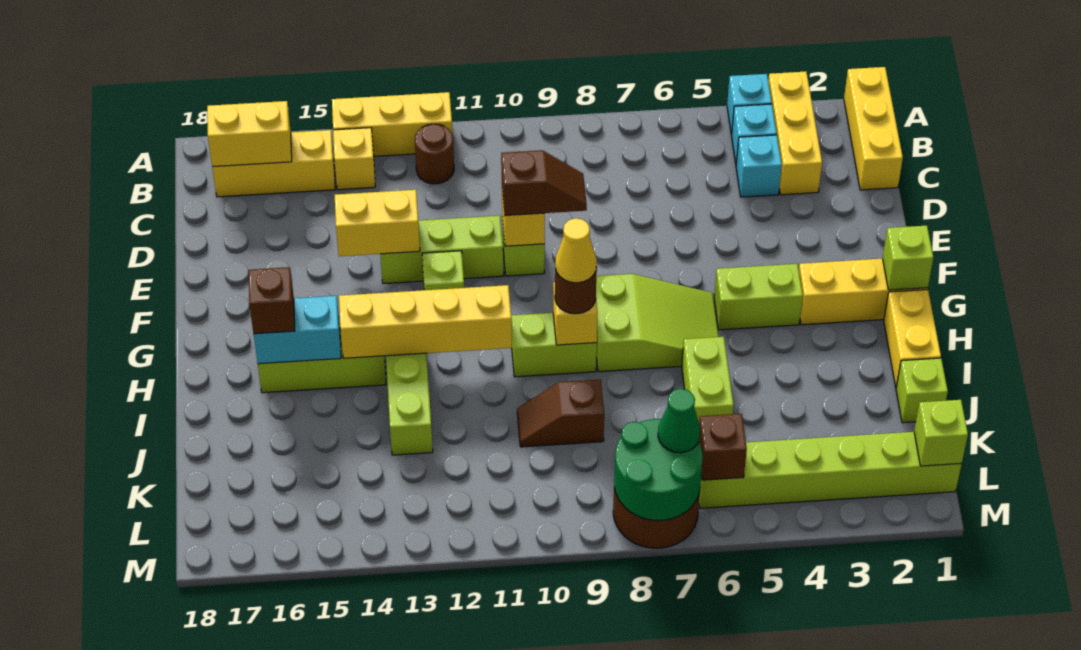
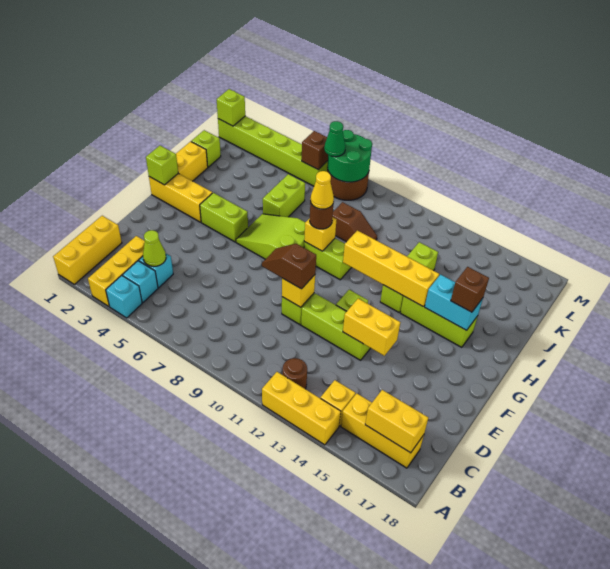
none -> lime cone C4 level 2

